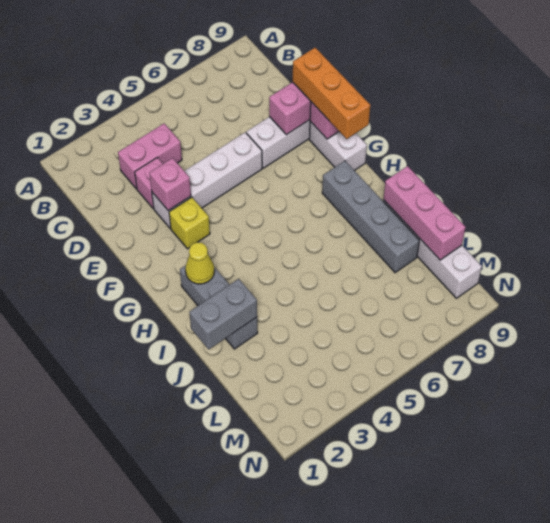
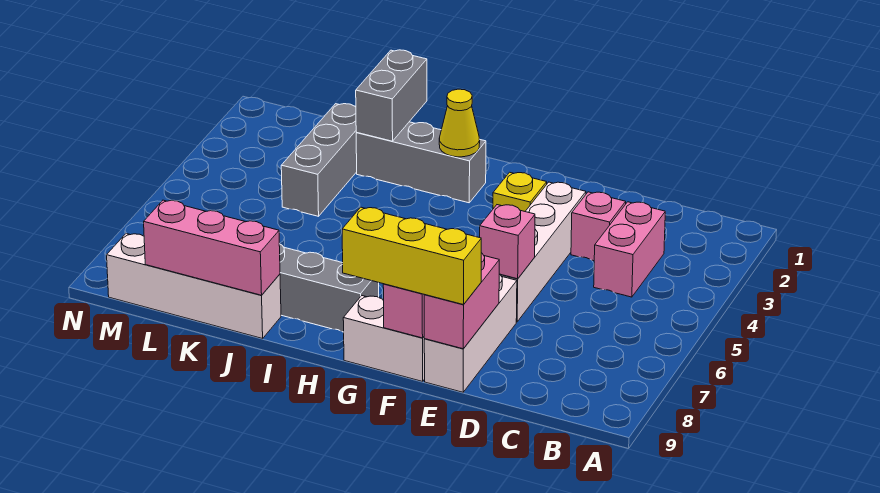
pink brick E3 level 2 -> pink brick E6 level 2
orange brick E9:G9 level 3 -> yellow brick E9:G9 level 3
none -> grey brick K2:K4 level 1

